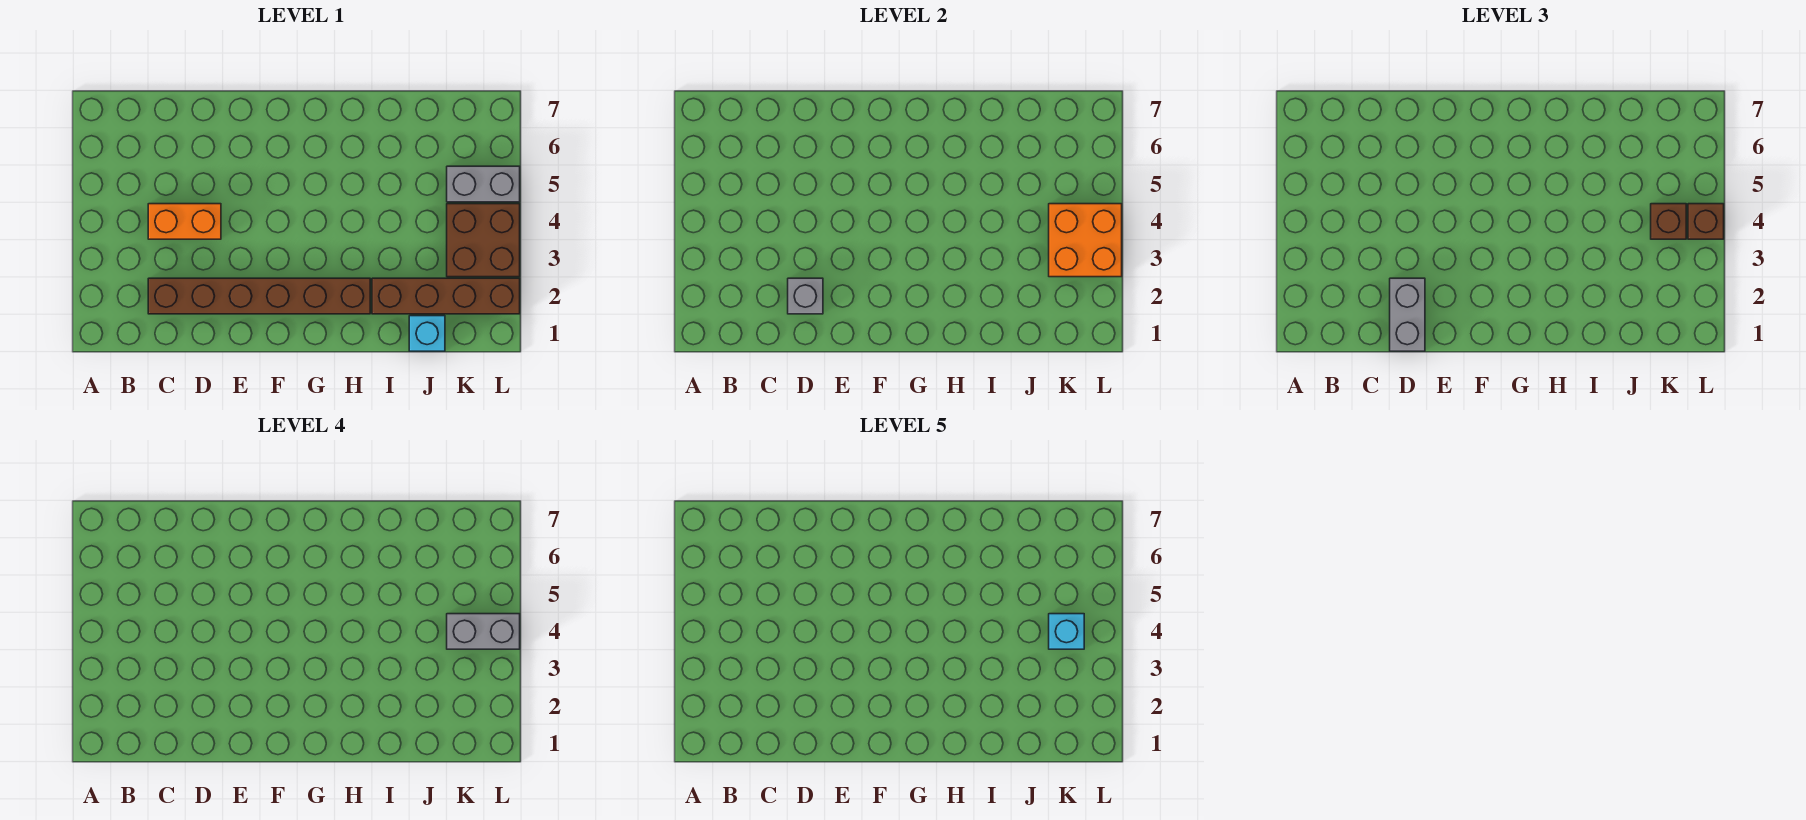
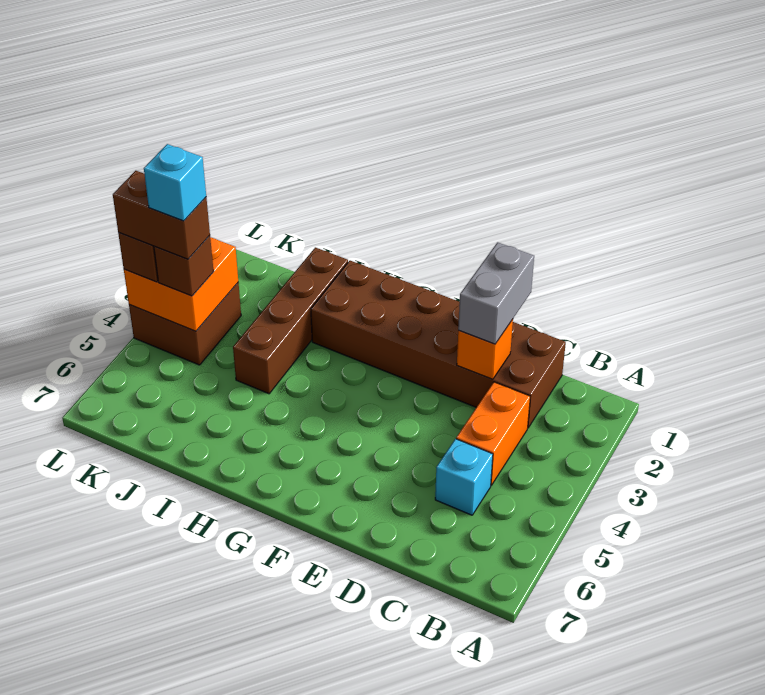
brown brick C2:H2 level 1 -> brown brick C1:H2 level 1
orange brick C4:D4 level 1 -> orange brick C3:C4 level 1
grey brick D2 level 2 -> orange brick D2 level 2
brown brick I2:L2 level 1 -> brown brick I1:I4 level 1
cyan brick J1 level 1 -> cyan brick C5 level 1
grey brick K4:L4 level 4 -> brown brick K4:L4 level 4
grey brick K5:L5 level 1 -> none

